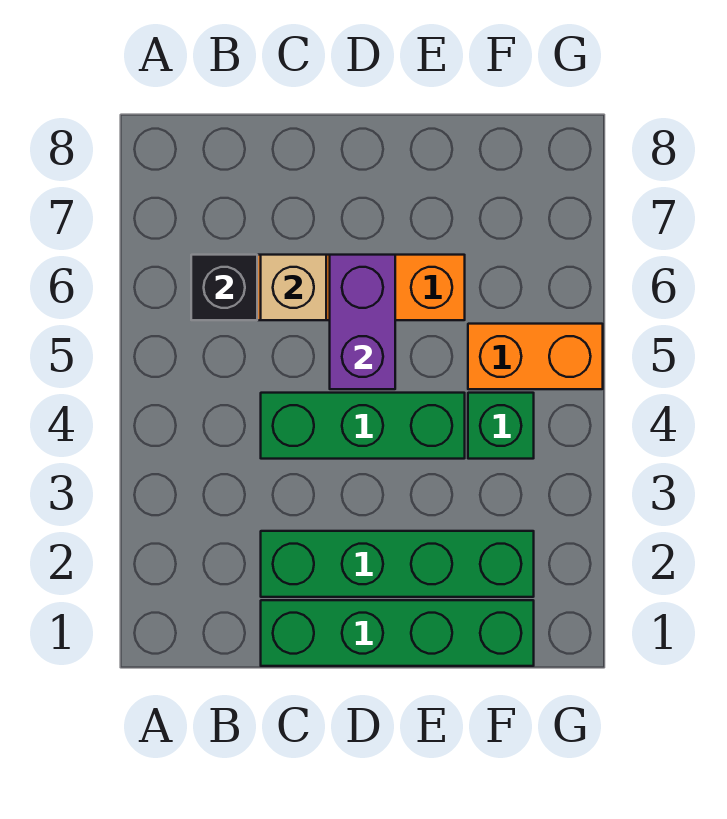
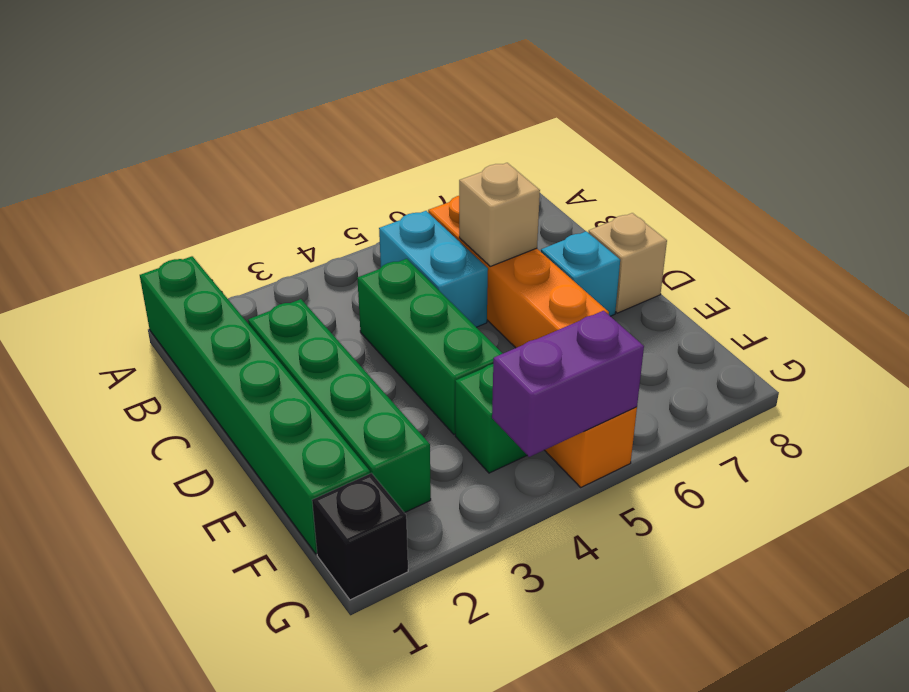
none -> cyan brick B5:C5 level 1
black brick B6 level 2 -> black brick G1 level 1
green brick C1:F1 level 1 -> green brick A1:F1 level 1
purple brick D5:D6 level 2 -> purple brick G4:G5 level 2
none -> cyan brick D7 level 1
none -> tan brick D8 level 1

